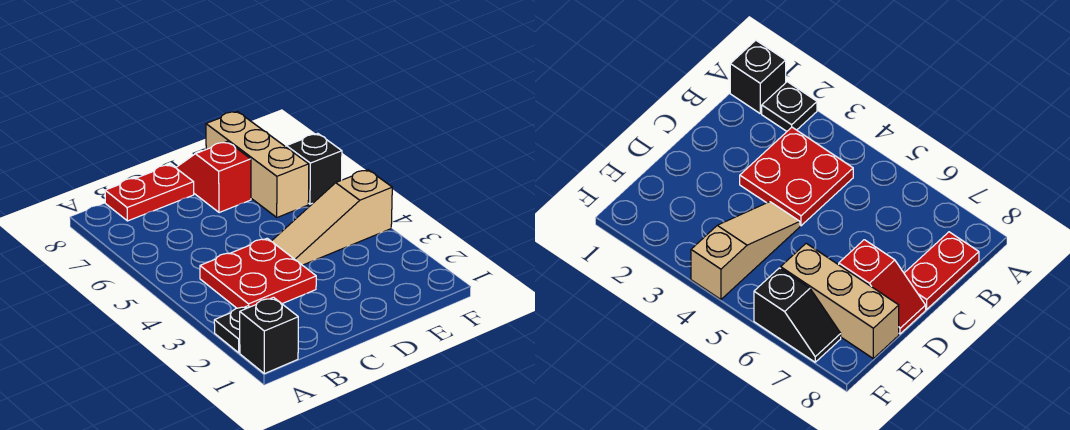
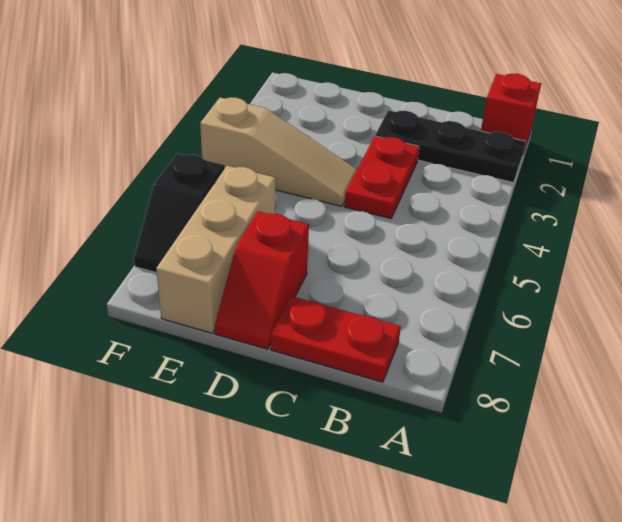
black brick A1 level 1 -> red brick A1 level 1
black plate A2 level 1 -> black plate A2:C2 level 1
red plate B3:C4 level 1 -> red plate C3:C4 level 1

